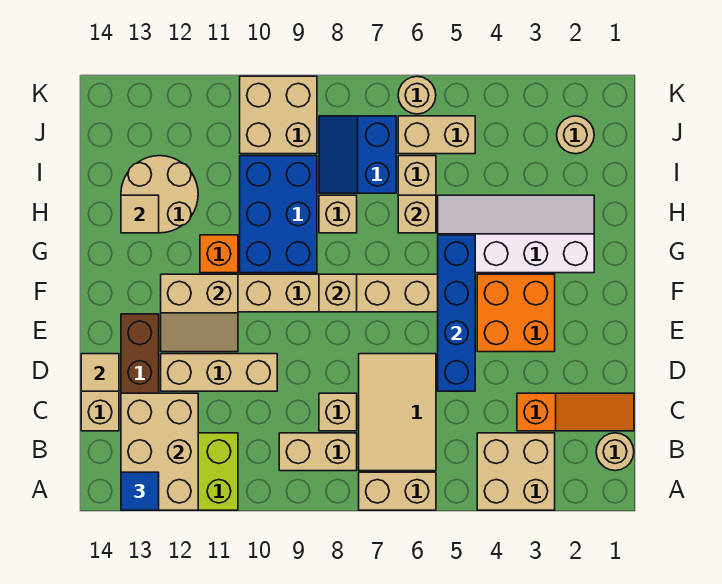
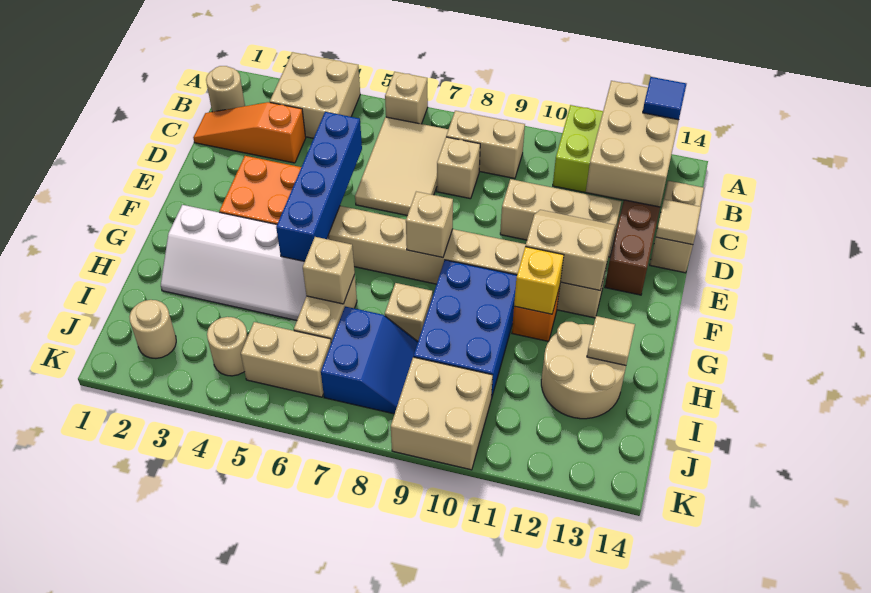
tan brick A6:A7 level 1 -> tan brick A6 level 1
none -> yellow brick G11 level 2
tan round brick K6 level 1 -> tan round brick J4 level 1

